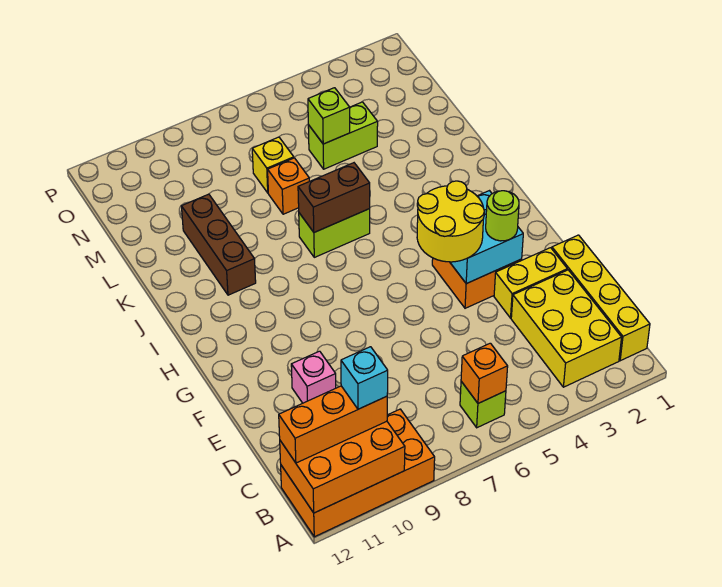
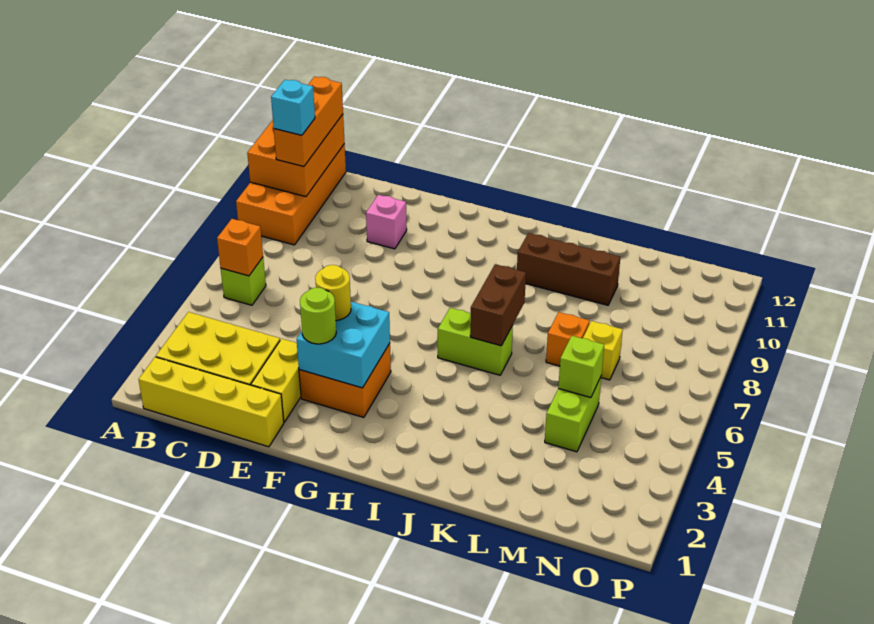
yellow round brick F4:G5 level 3 -> yellow round brick F4 level 3
lime brick J6:J7 level 1 -> lime brick I6:J6 level 1

